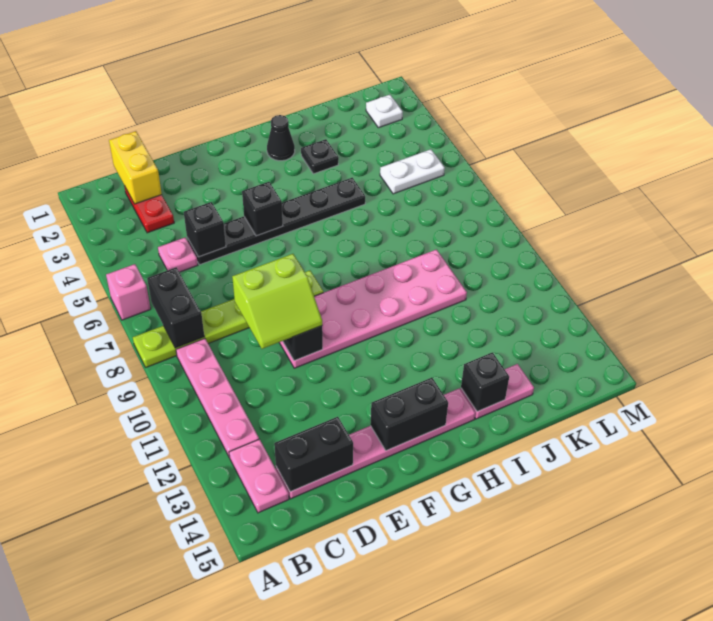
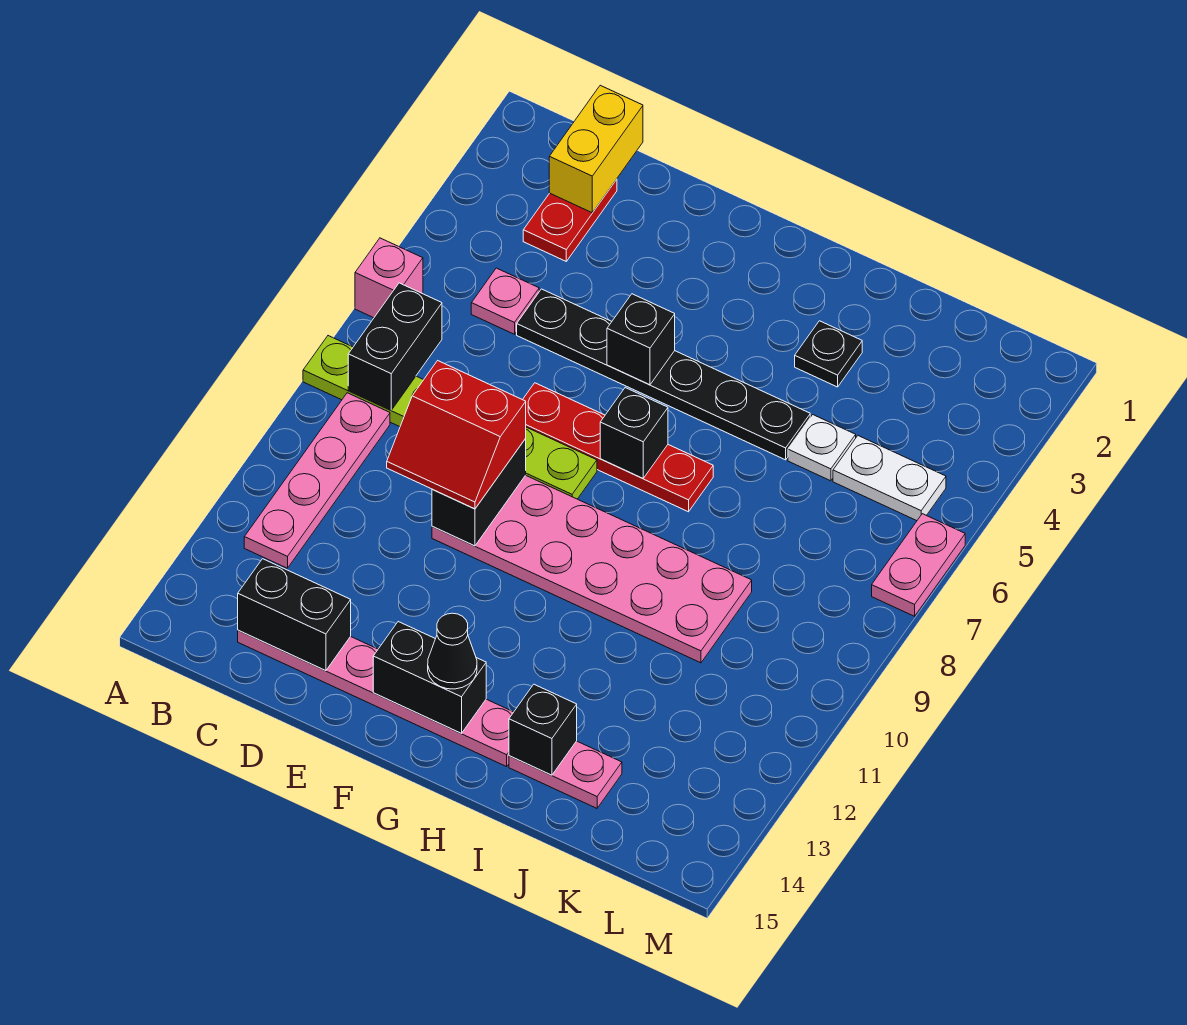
pink plate B13:B14 level 1 -> pink plate M6:M7 level 1
black brick D5 level 2 -> black brick G7 level 2
lime slope D9:E10 level 3 top 9 -> red slope D9:E10 level 3 top 9
none -> red plate E7:H7 level 1
black cone H2 level 1 -> black cone G14 level 3
white plate L2 level 1 -> white plate J5 level 1

